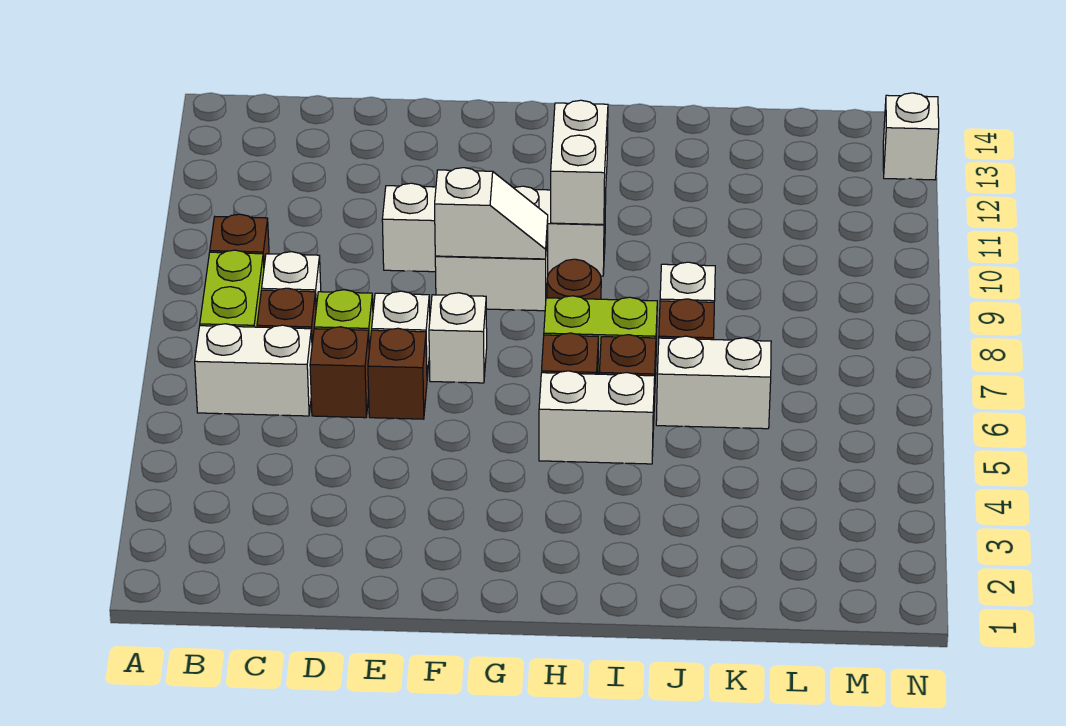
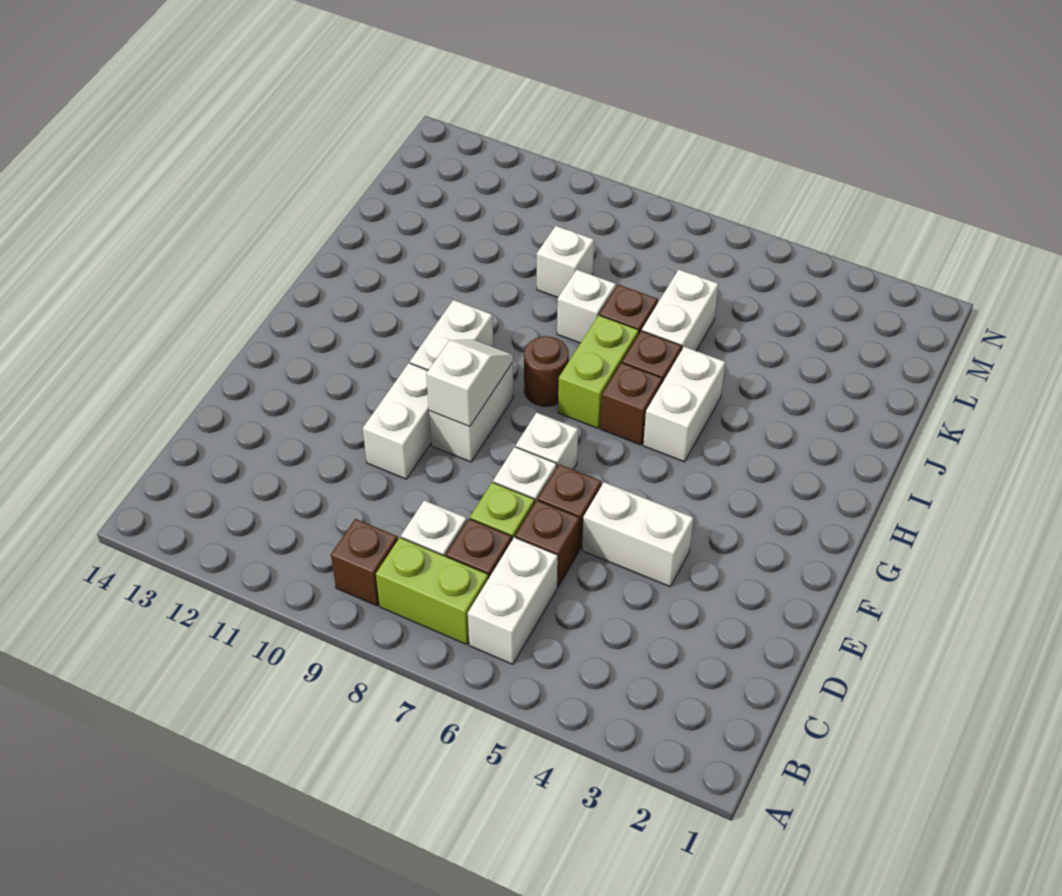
white brick H10:H11 level 2 -> white brick E4:E5 level 1
white brick N13 level 1 -> white brick K9 level 1

